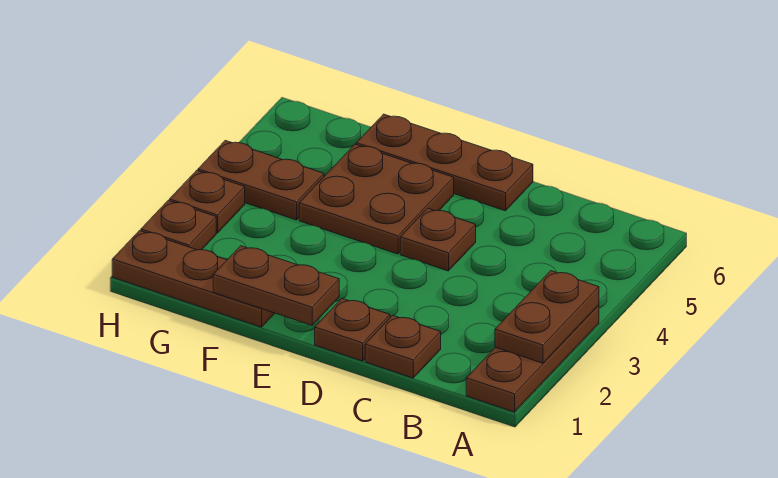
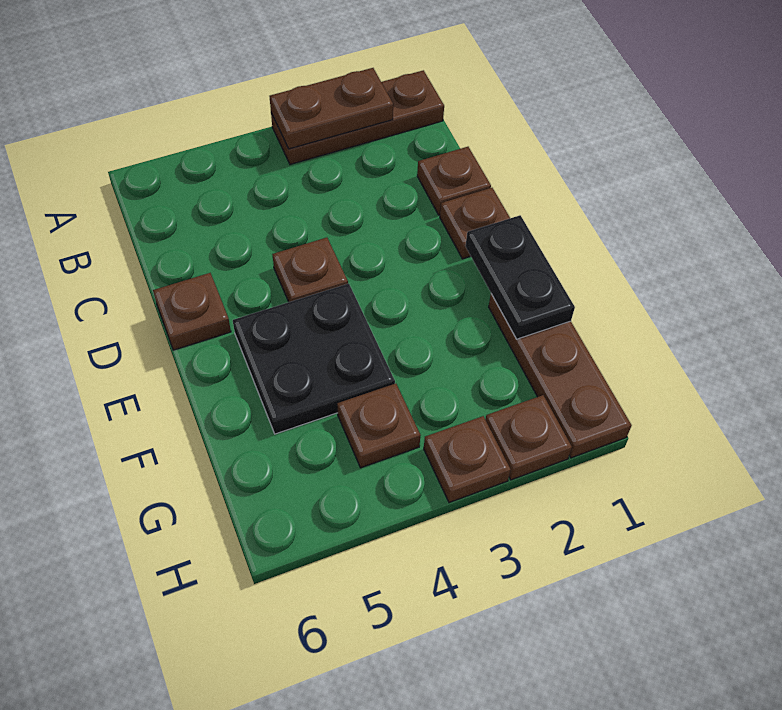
brown plate D6:F6 level 1 -> brown plate D6 level 1
brown plate E1:F1 level 2 -> black plate E1:F1 level 2
brown plate E4:F5 level 1 -> black plate E4:F5 level 1
brown plate G4:H4 level 1 -> brown plate G4 level 1

